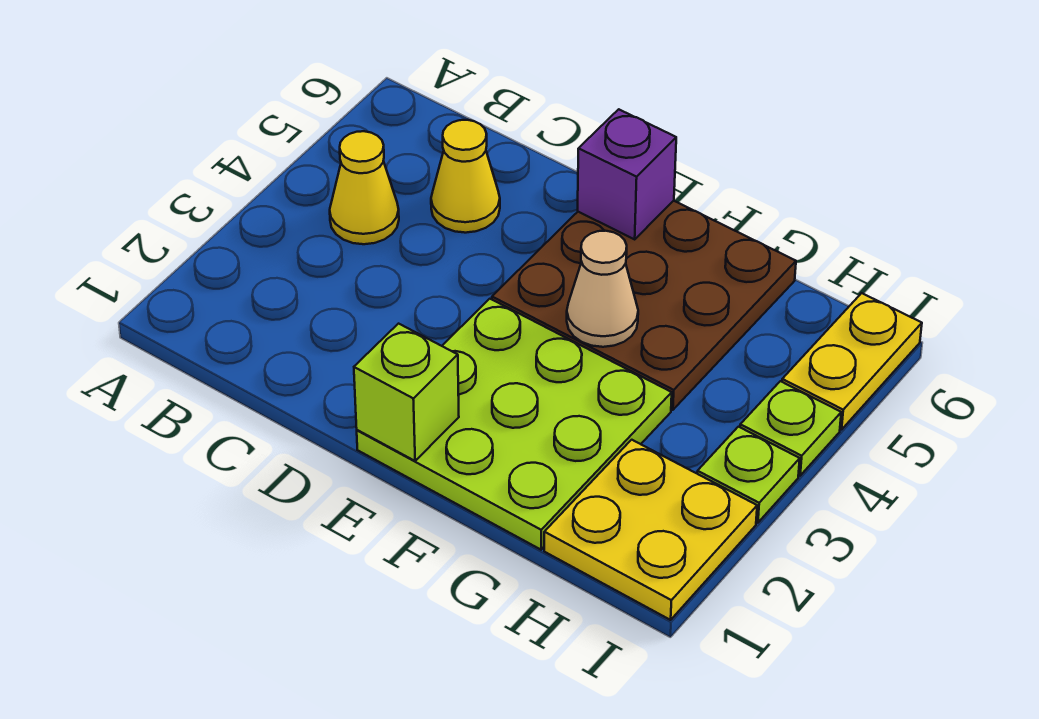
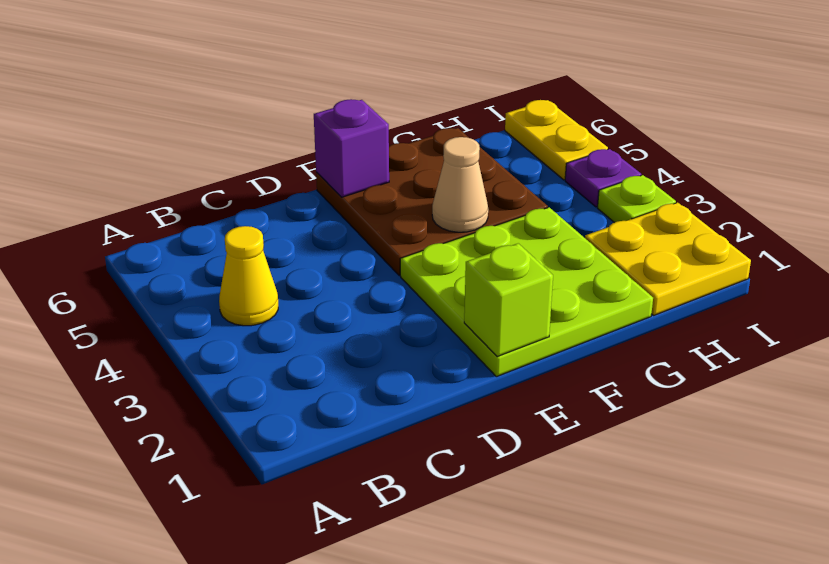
yellow cone C5 level 1 -> none
lime plate I4 level 1 -> purple plate I4 level 1

